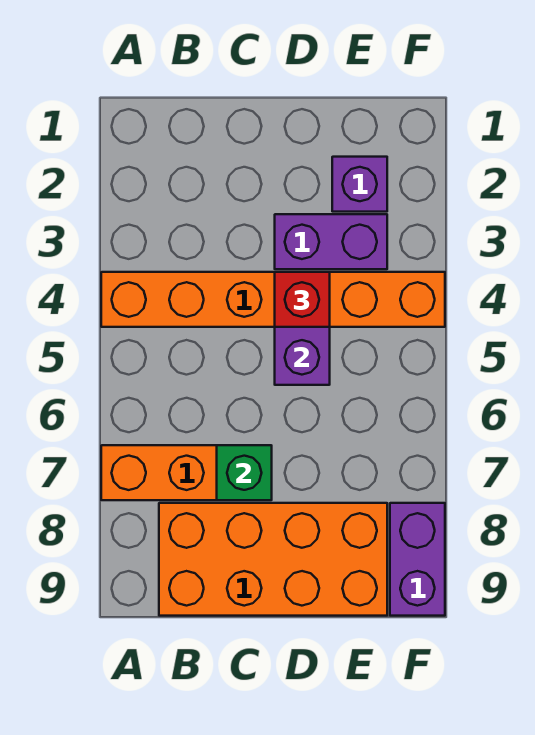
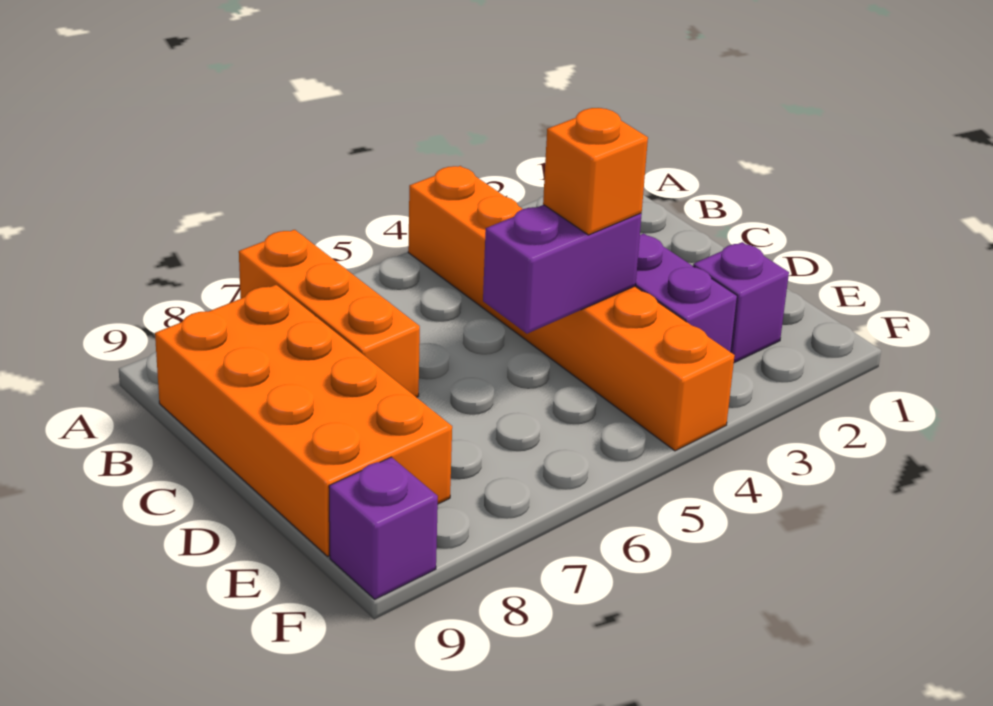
green brick C7 level 2 -> none
red brick D4 level 3 -> orange brick D4 level 3
purple brick F8:F9 level 1 -> purple brick F9 level 1

